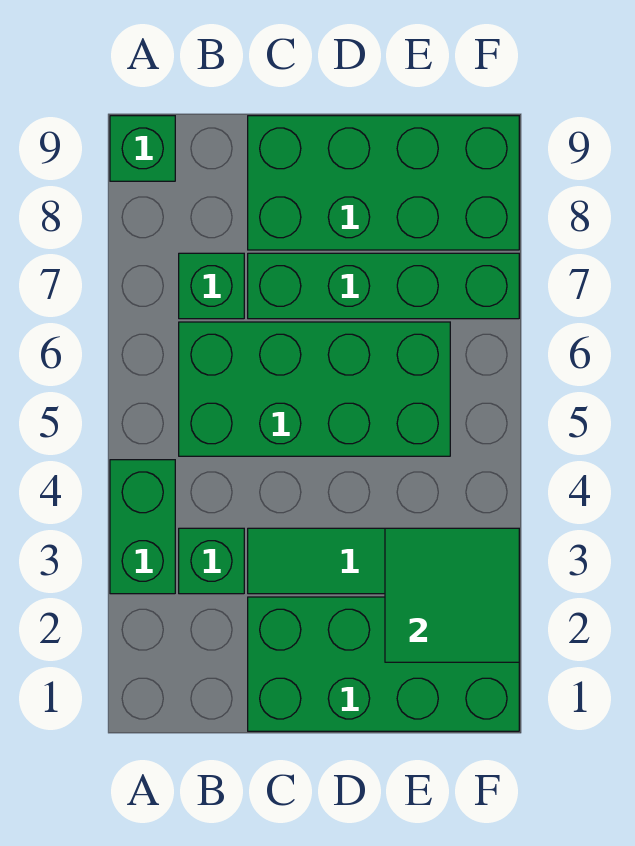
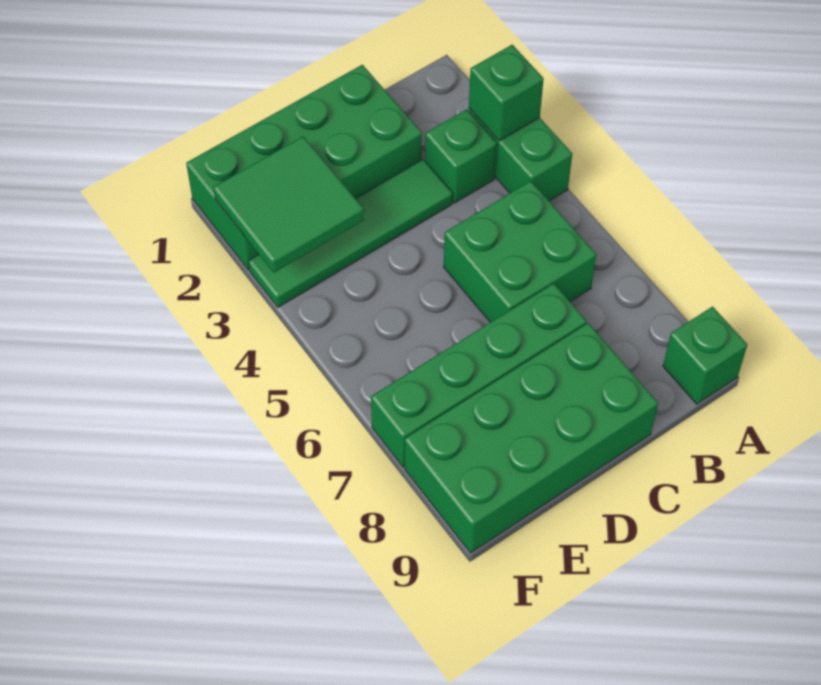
green brick B5:E6 level 1 -> green brick B5:C6 level 1
green brick B7 level 1 -> green brick A3 level 2

